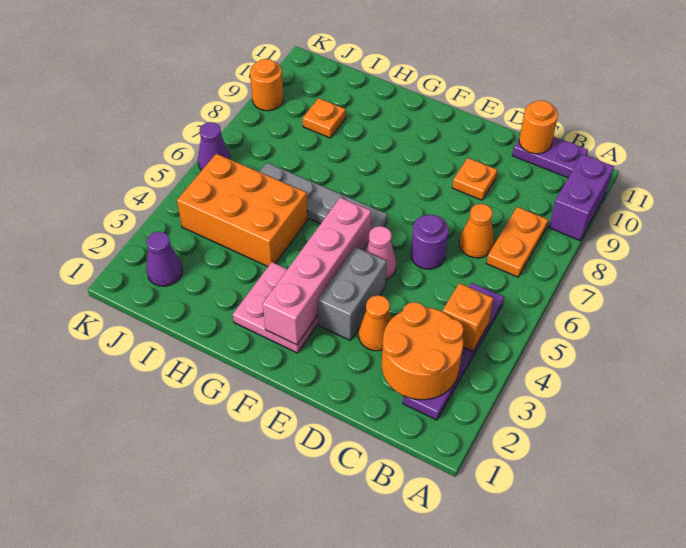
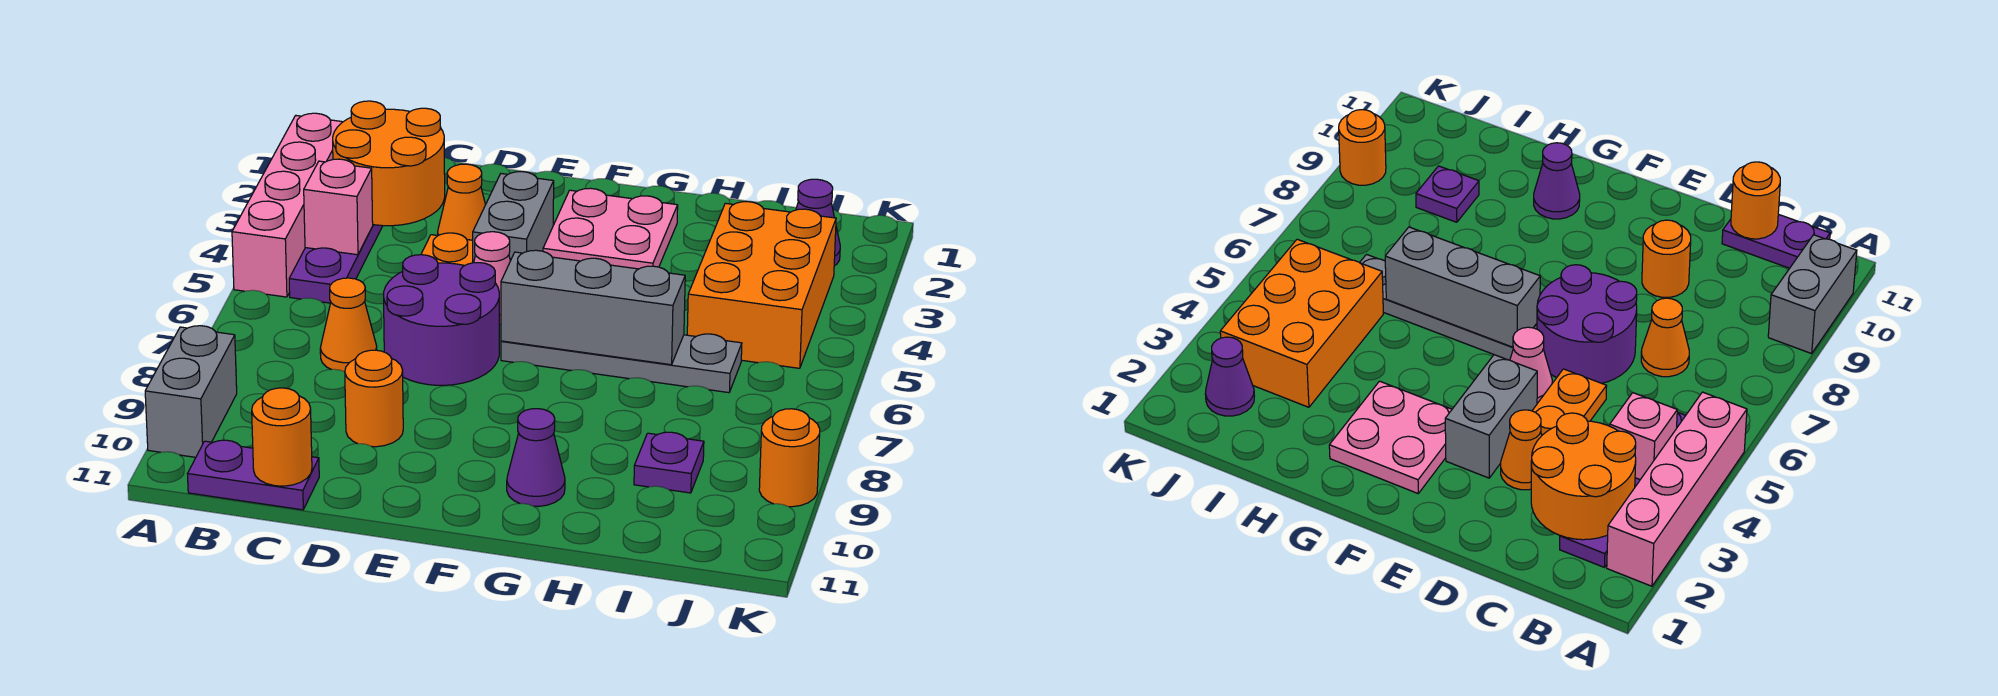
purple brick A9:A10 level 1 -> grey brick A9:A10 level 1
orange brick B4 level 2 -> pink brick B4 level 2
orange plate B7:B8 level 1 -> orange plate D4:D5 level 1
purple round brick D6 level 1 -> purple round brick D6:E7 level 1
orange plate D9 level 1 -> orange round brick D9 level 1
pink brick F2:F5 level 2 -> pink brick A2:A5 level 1
none -> grey brick F6:H6 level 2
orange brick H4:J5 level 1 -> orange brick I3:J5 level 1
orange plate I9 level 1 -> purple plate I9 level 1
purple cone K6 level 1 -> purple cone G10 level 1

